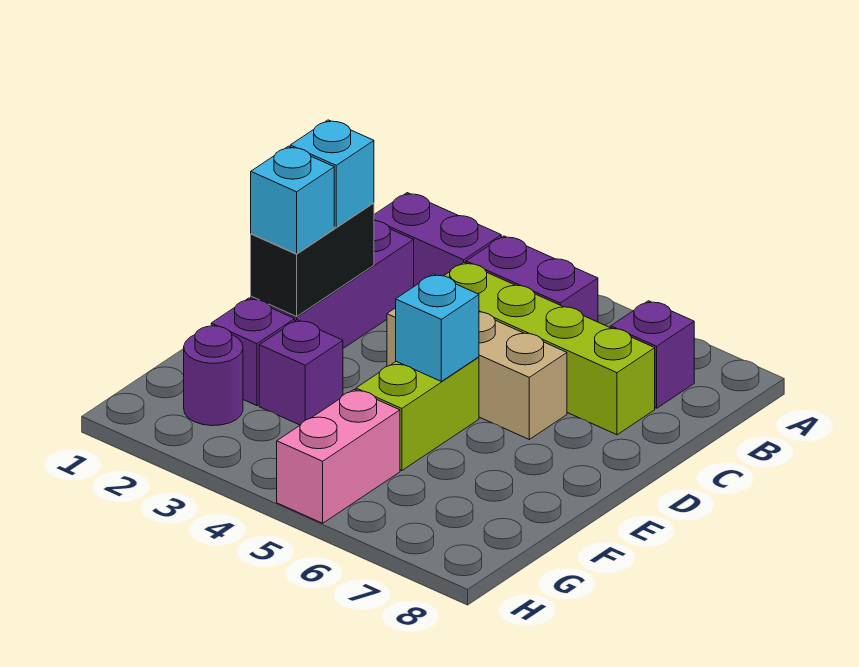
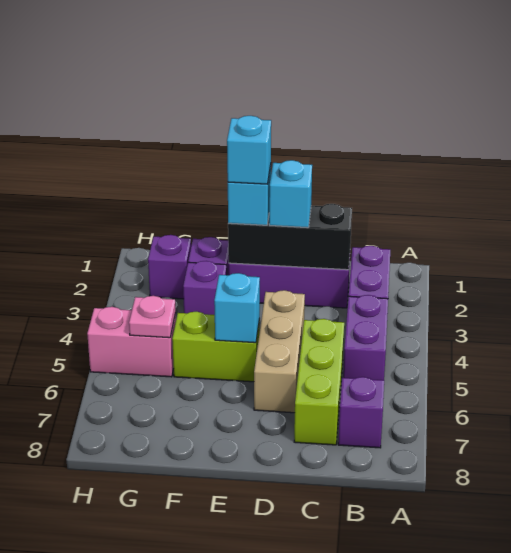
lime brick C4:C7 level 1 -> lime brick C5:C7 level 1
black brick D2:E2 level 2 -> black brick C2:E2 level 2
none -> cyan brick E2 level 4
purple round brick G2 level 1 -> purple brick G2 level 1
none -> pink plate G5 level 2

